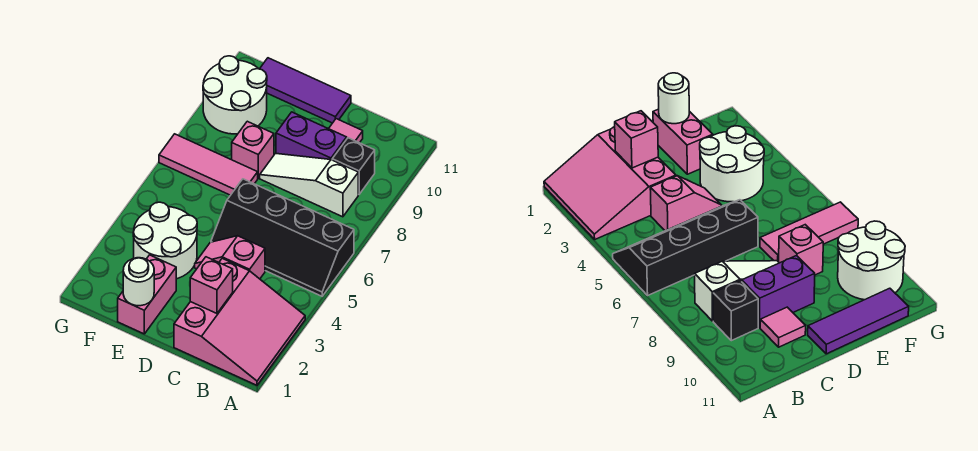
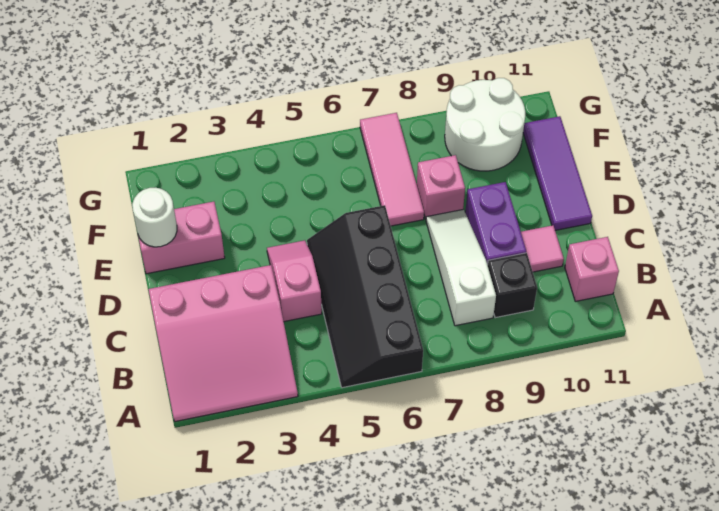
pink brick C2 level 2 -> pink brick B11 level 1
white round brick E3:F4 level 1 -> none

